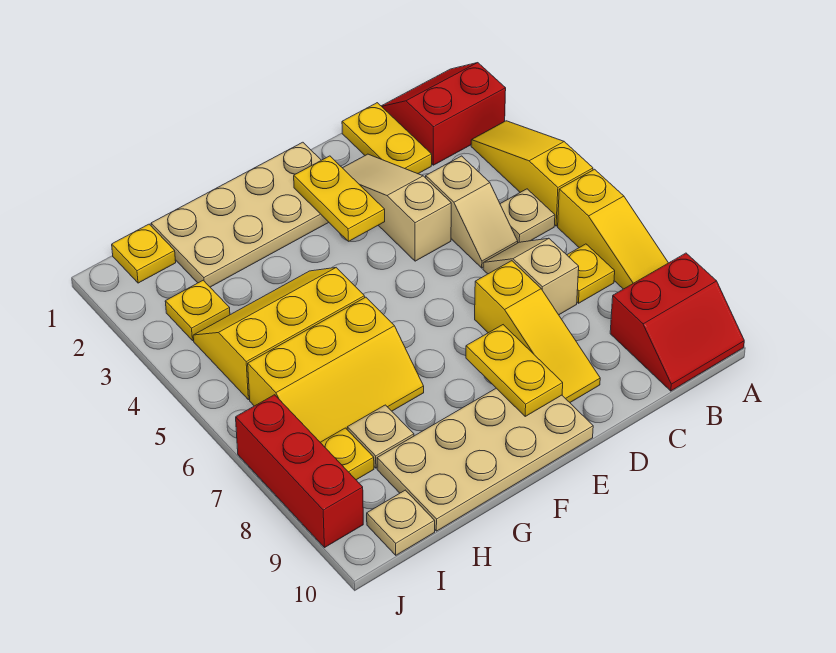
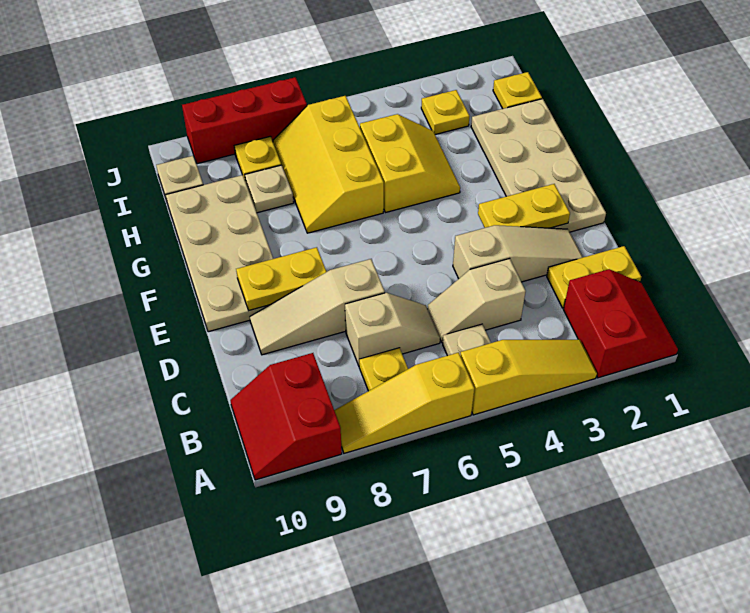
yellow slope D7:D9 level 1 top 7 -> tan slope D7:D9 level 1 top 7
yellow slope G4:I5 level 1 top 5 -> yellow slope G4:H5 level 1 top 5

